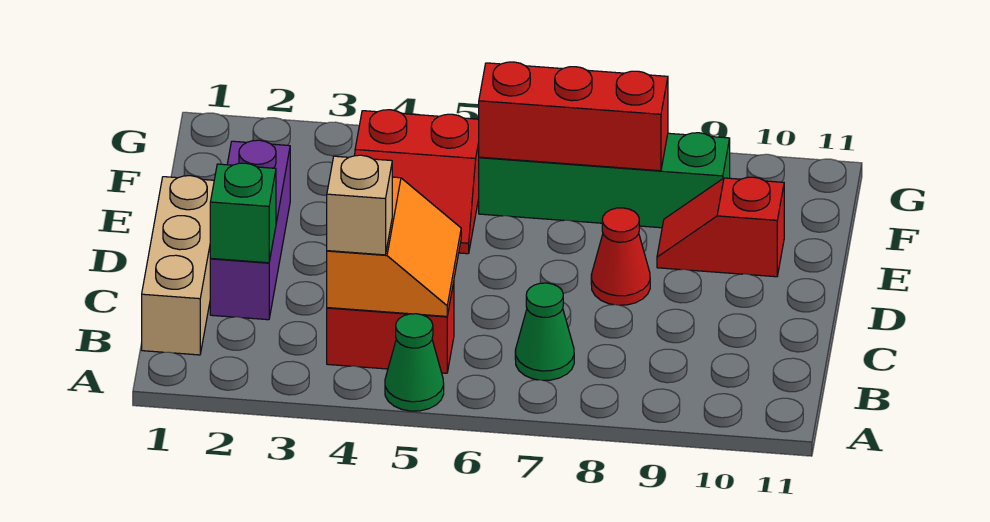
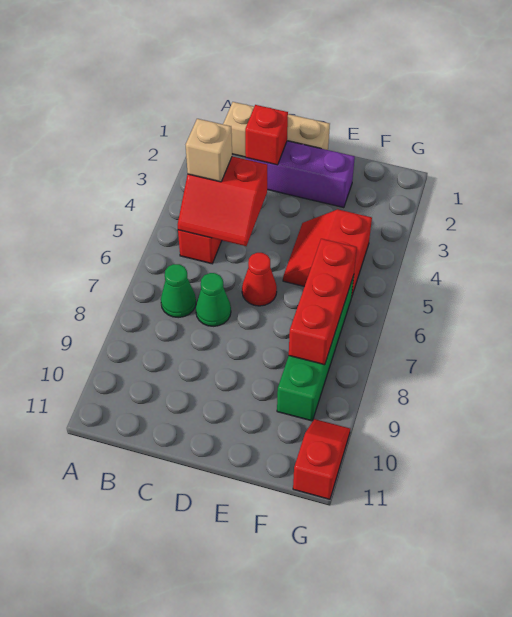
green cone A5 level 1 -> green cone C7 level 1
orange slope B4:C5 level 2 top 4 -> red slope B4:C5 level 2 top 4
green brick C2 level 2 -> red brick C2 level 2
red cone D8 level 1 -> red cone D6 level 1
red slope E9:E10 level 1 top 10 -> red slope G10:G11 level 1 top 11

